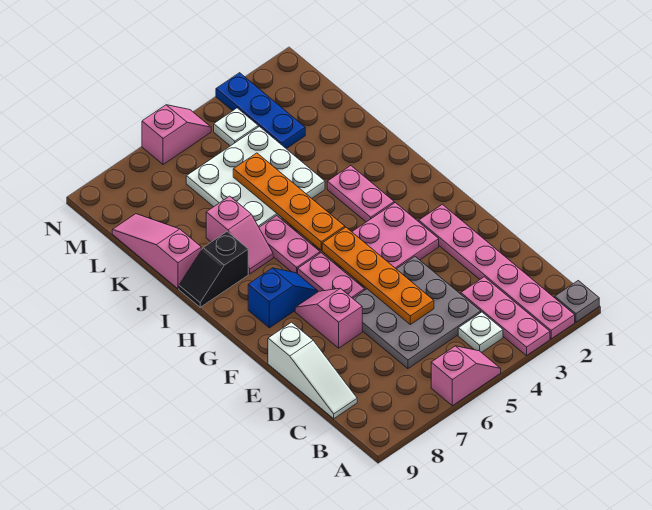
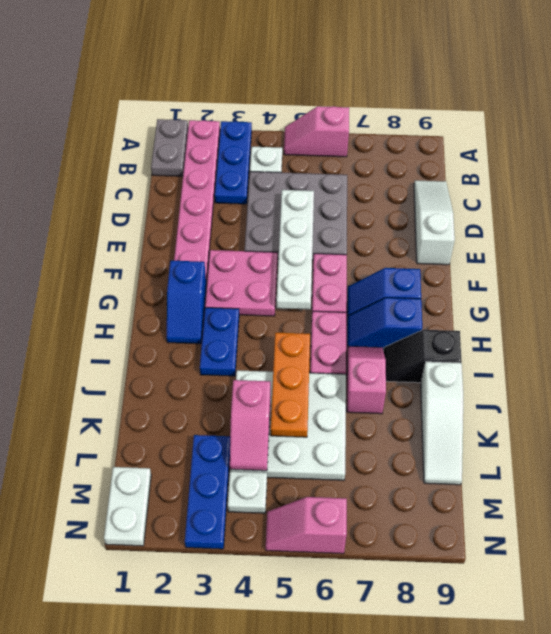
grey plate A1 level 1 -> grey plate A1:B1 level 1
pink plate A3:C3 level 1 -> blue plate A3:C3 level 1
orange plate D5:G5 level 2 -> white plate D5:G5 level 2
pink slope E7:F7 level 1 top E -> pink slope K4:L4 level 2 top K
none -> blue slope G2:H2 level 1 top G
pink plate H3:I3 level 1 -> blue plate H3:I3 level 1
orange plate H5:K5 level 2 -> orange plate I5:K5 level 2
none -> blue slope H7:H8 level 1 top 8
black slope I8:I9 level 1 top 8 -> black slope I8:I9 level 1 top 9
pink slope J9:L9 level 1 top J -> white slope J9:L9 level 1 top J
none -> white plate M1:N1 level 1

